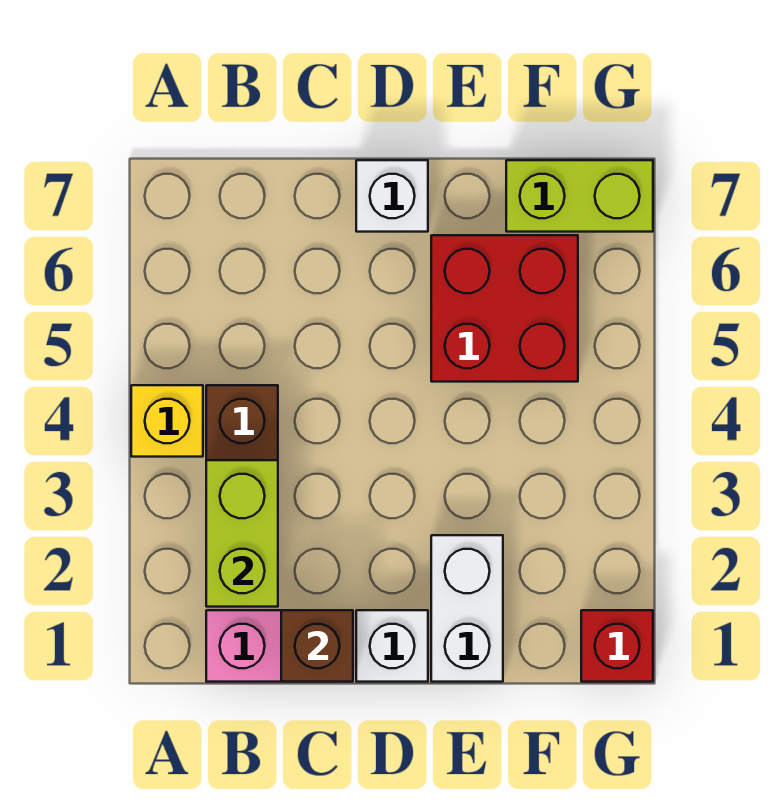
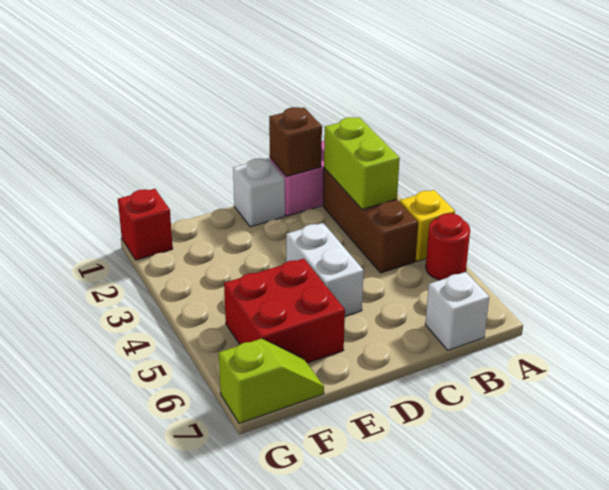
none -> red round brick A5 level 1
white brick D7 level 1 -> white brick B7 level 1
white brick E1:E2 level 1 -> white brick D4:D5 level 1
lime brick F7:G7 level 1 -> lime slope F7:G7 level 1 top G

